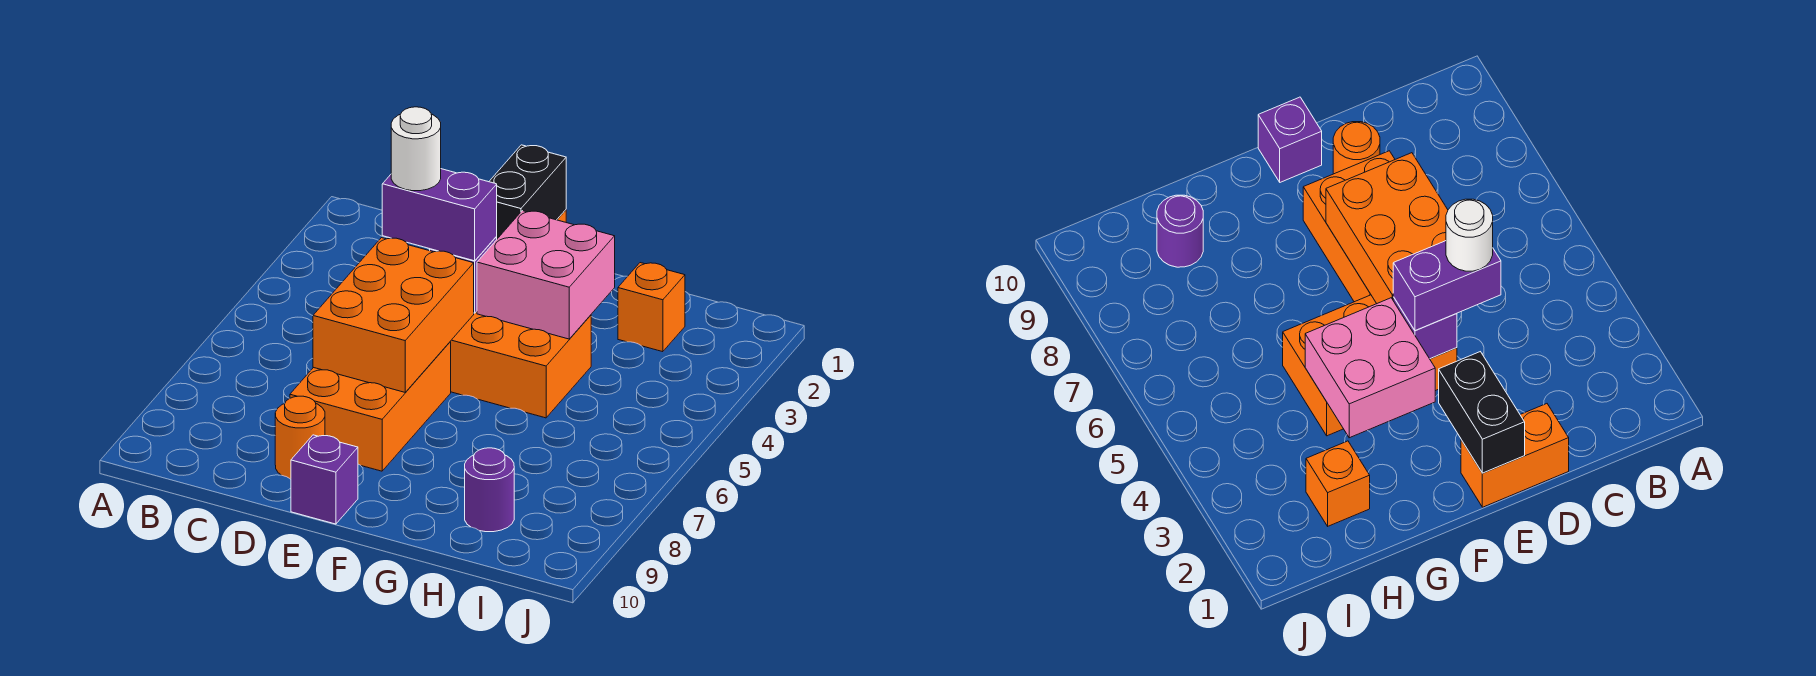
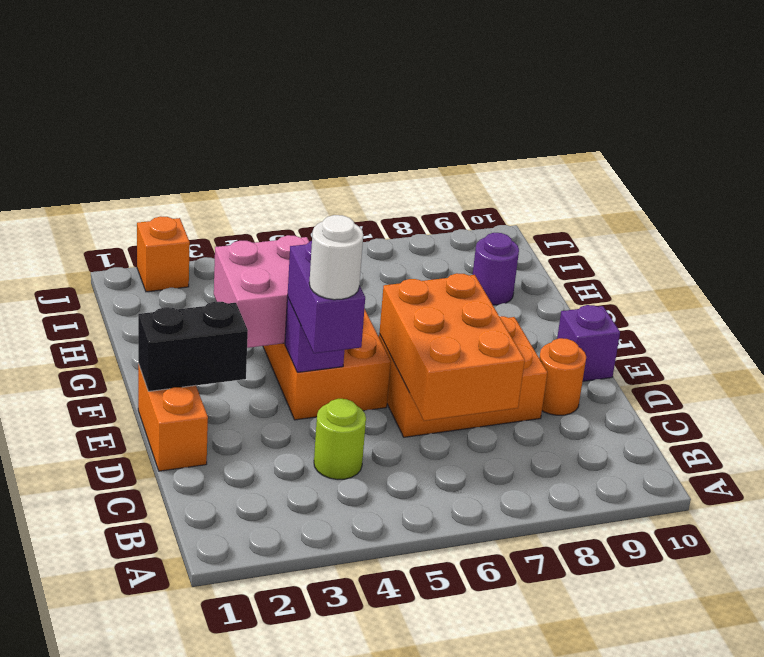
none -> lime round brick C4 level 1
orange brick D5:E7 level 2 -> orange brick C6:E7 level 2
orange brick H2 level 1 -> orange brick J2 level 1

